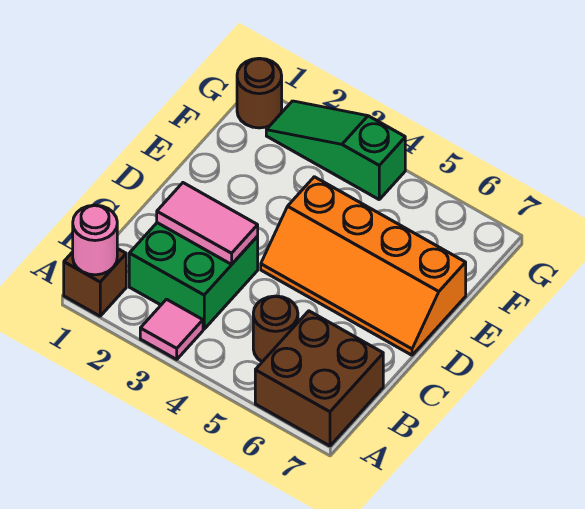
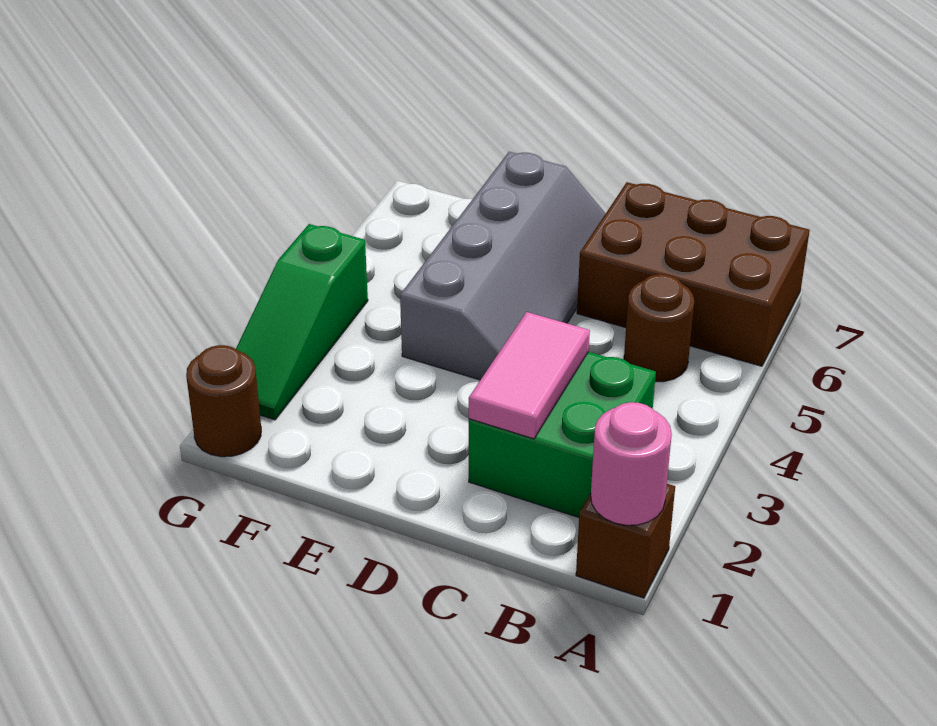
pink tile A3 level 1 -> none
brown brick A6:B7 level 1 -> brown brick A6:C7 level 1
orange slope D4:E7 level 1 top E -> grey slope D4:E7 level 1 top E

